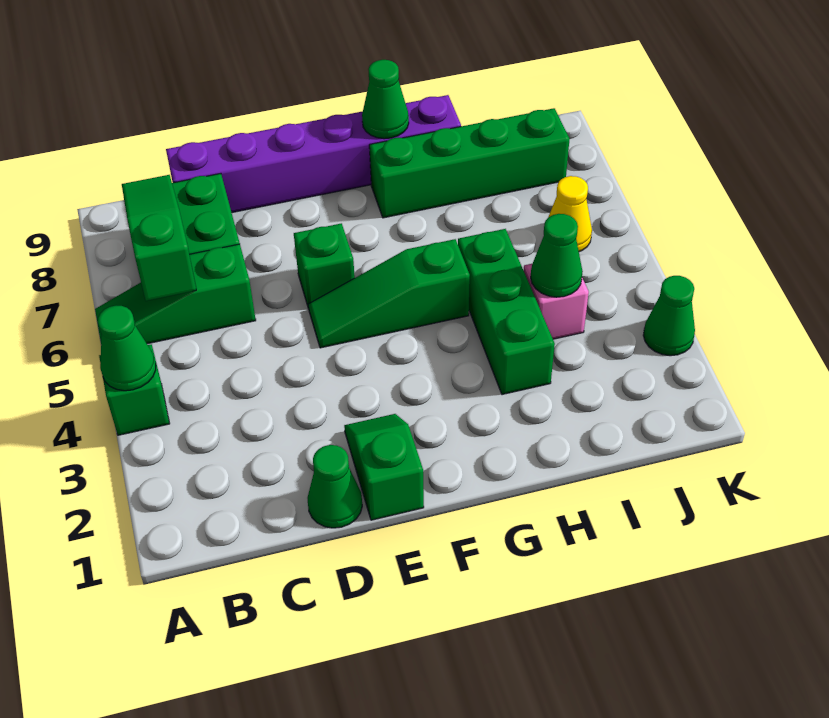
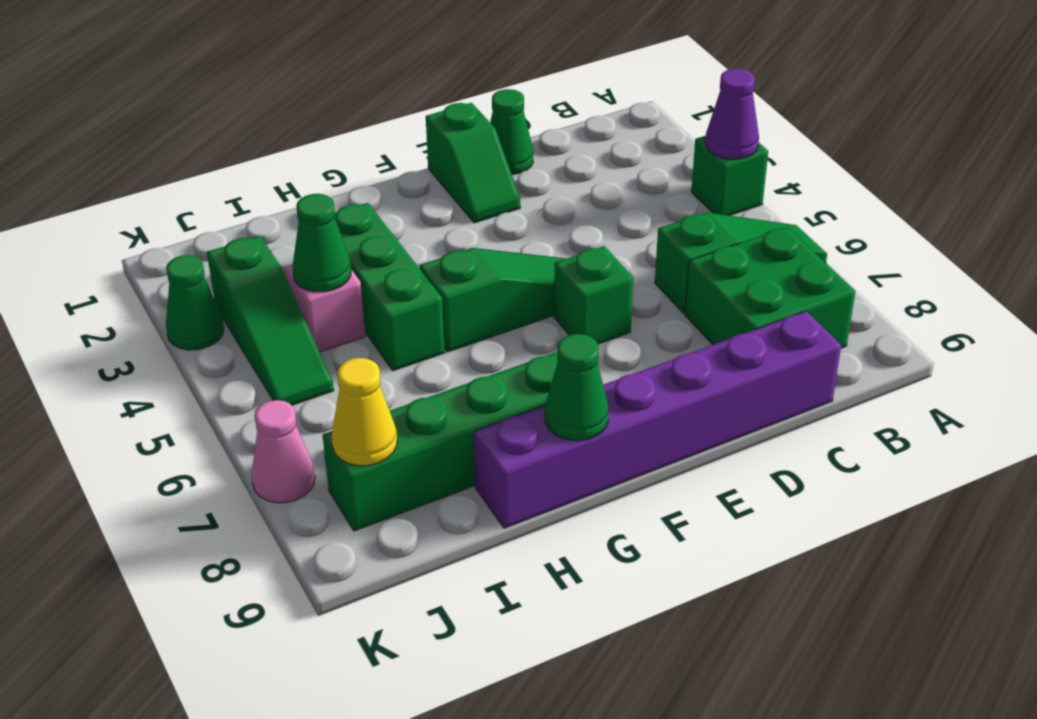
green cone A4 level 2 -> purple cone A4 level 2
green slope B6:B8 level 2 top 6 -> green slope J3:J5 level 1 top 3
yellow cone J6 level 1 -> yellow cone J8 level 2
none -> pink cone K7 level 1

